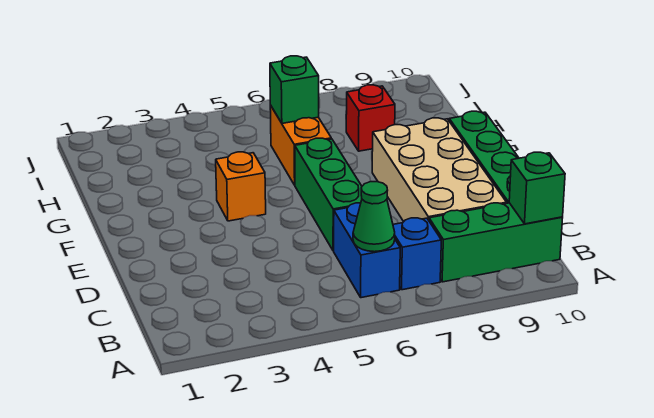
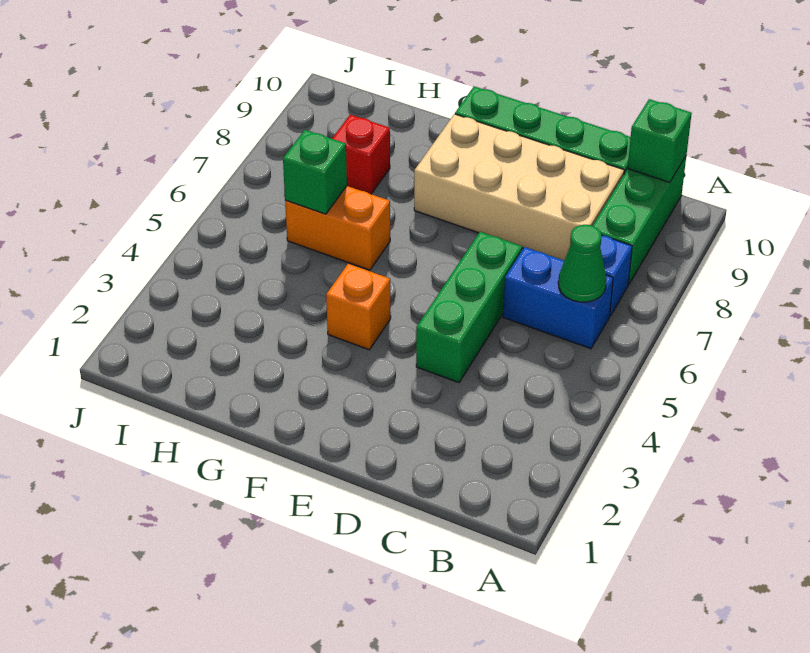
green brick D6:F6 level 1 -> green brick D4:D6 level 1

